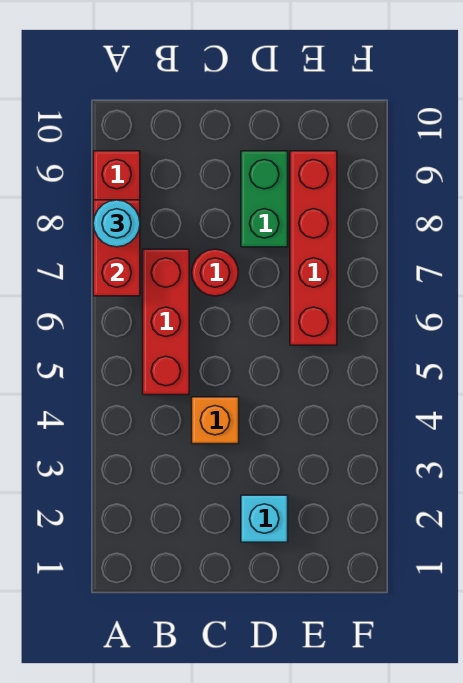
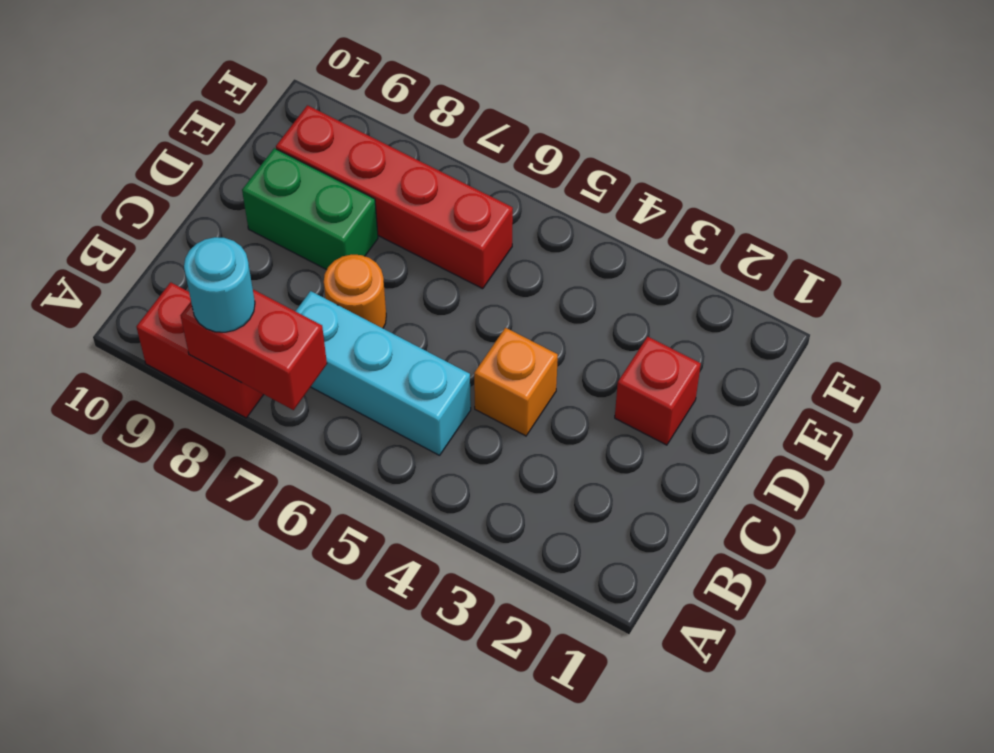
red brick B5:B7 level 1 -> cyan brick B5:B7 level 1
red round brick C7 level 1 -> orange round brick C7 level 1
cyan brick D2 level 1 -> red brick D2 level 1

